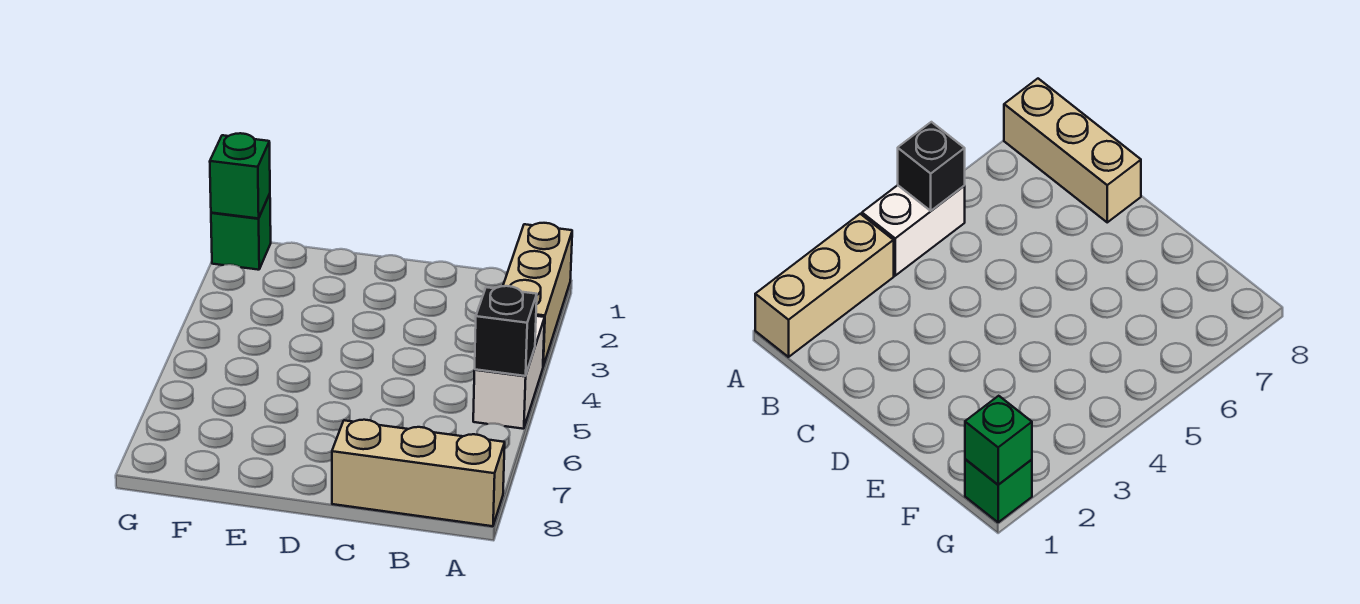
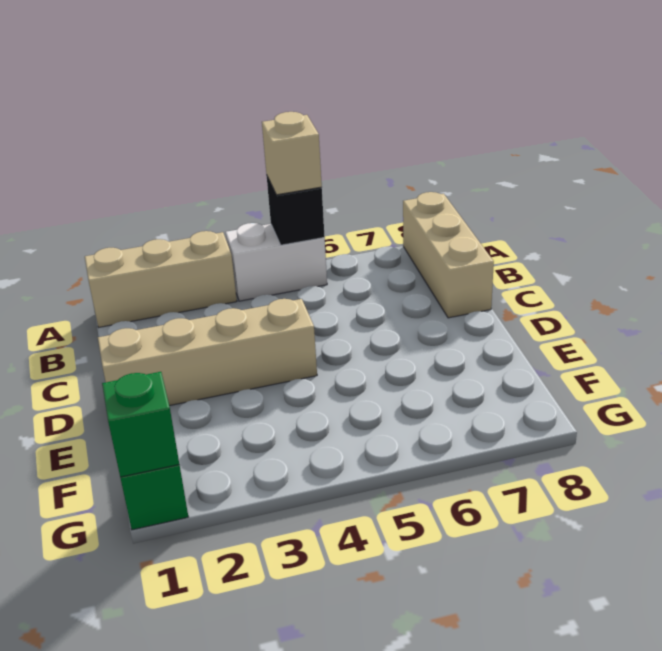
none -> tan brick A5 level 3
none -> tan brick D1:D4 level 1

